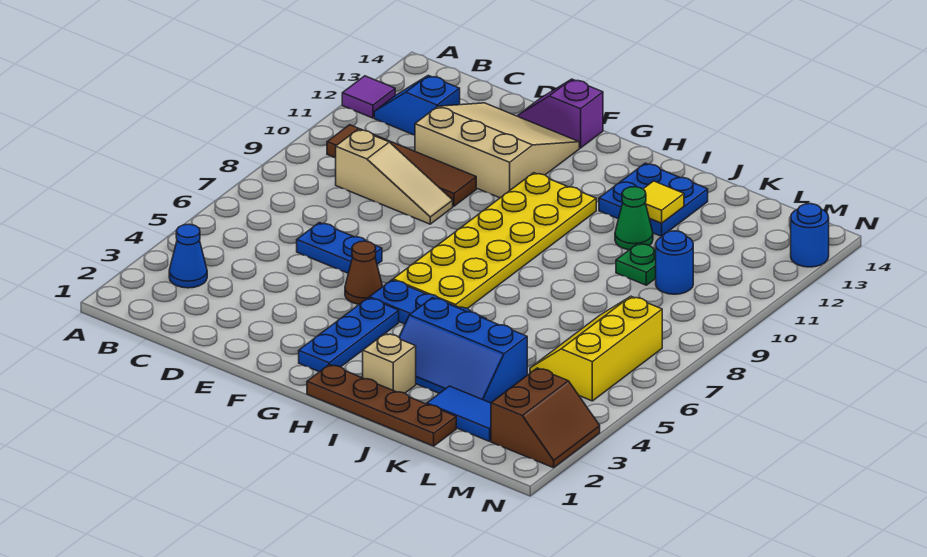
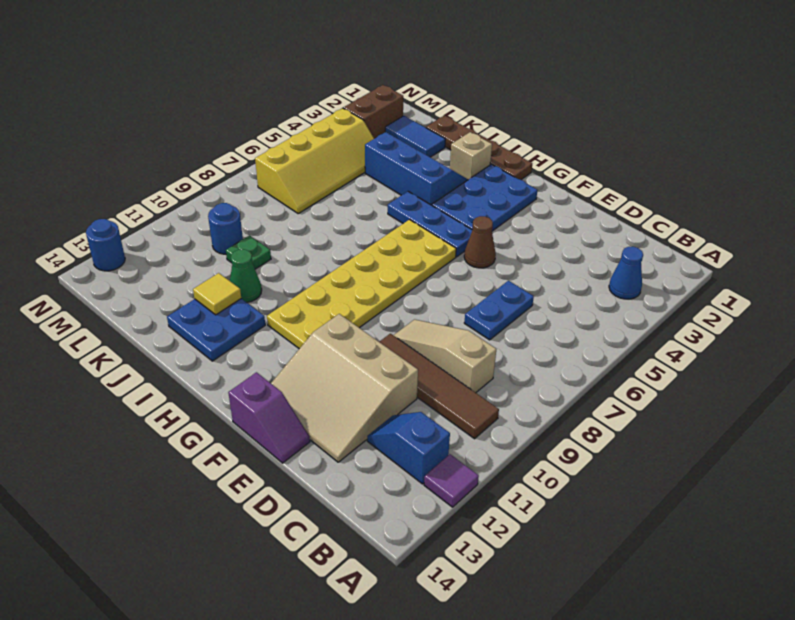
blue slope B12:C12 level 1 top C -> blue slope B12:C12 level 1 top B
blue plate D6:E6 level 1 -> blue plate D6:D7 level 1
blue plate G2:G4 level 1 -> blue plate G2:H4 level 1
yellow slope L5:M7 level 1 top M -> yellow slope L4:M7 level 1 top M

